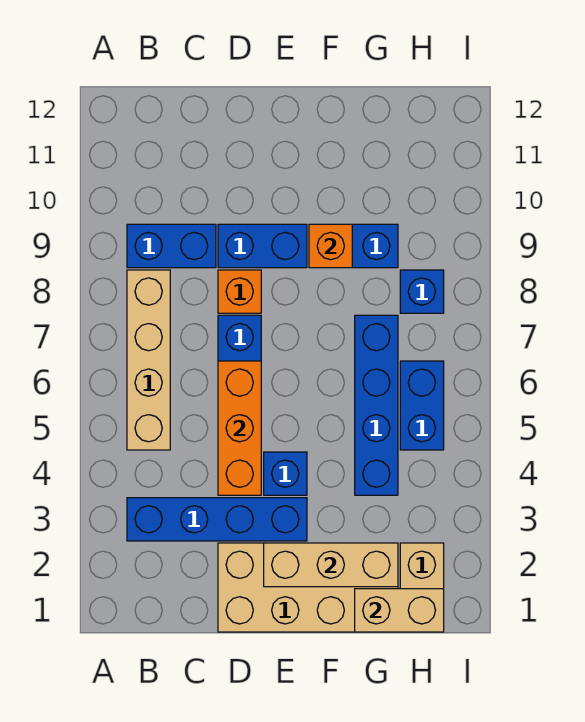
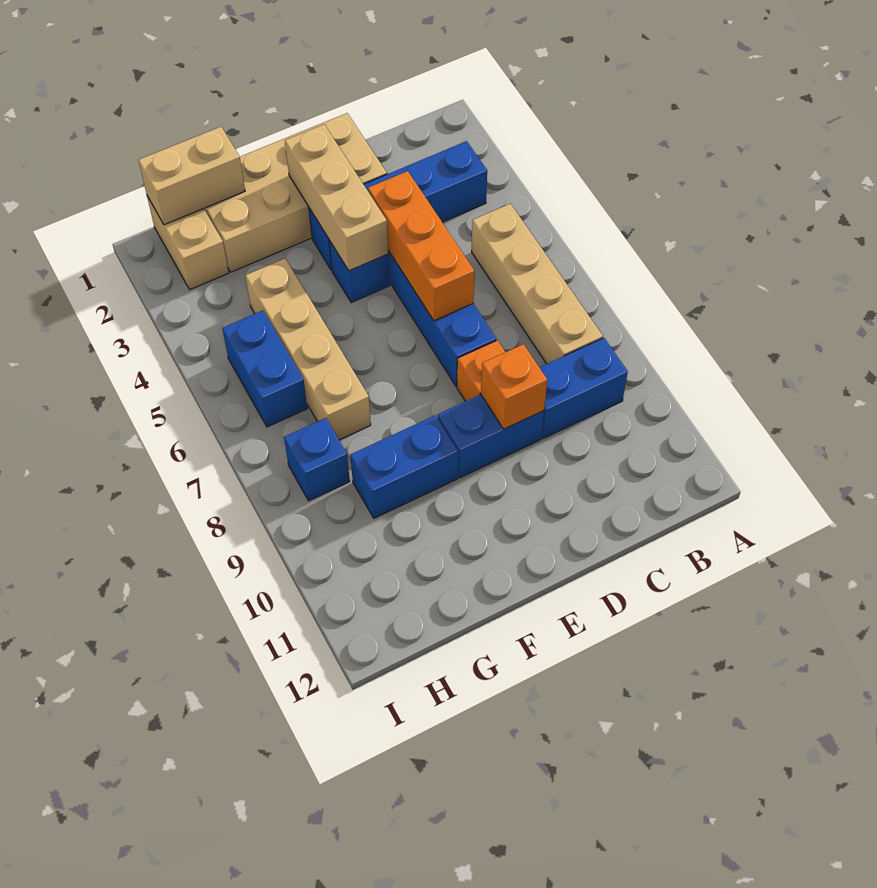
tan brick E2:G2 level 2 -> tan brick E2:E4 level 2
orange brick F9 level 2 -> orange brick D9 level 2
blue brick G4:G7 level 1 -> tan brick G4:G7 level 1

